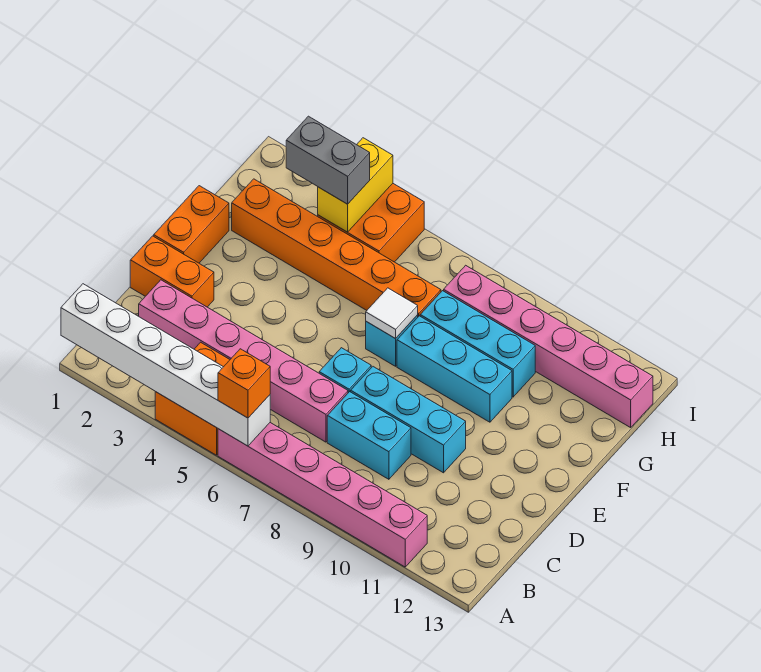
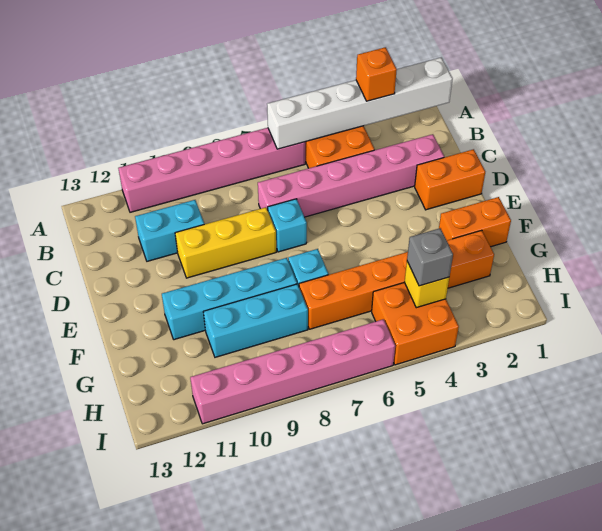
orange brick A6 level 3 -> orange brick A3 level 3
cyan brick C8:C9 level 1 -> cyan brick C10:C11 level 1
cyan brick D8:D10 level 1 -> yellow brick D8:D10 level 1
orange brick E1:F1 level 1 -> orange brick F1:F2 level 1
white tile F7 level 2 -> none
cyan brick F8:F10 level 1 -> cyan brick F8:F11 level 1
grey brick H3:H4 level 3 -> grey brick H4 level 3
yellow brick H4:I4 level 2 -> yellow brick H4 level 2
pink brick H8:H13 level 1 -> pink brick I6:I11 level 1

